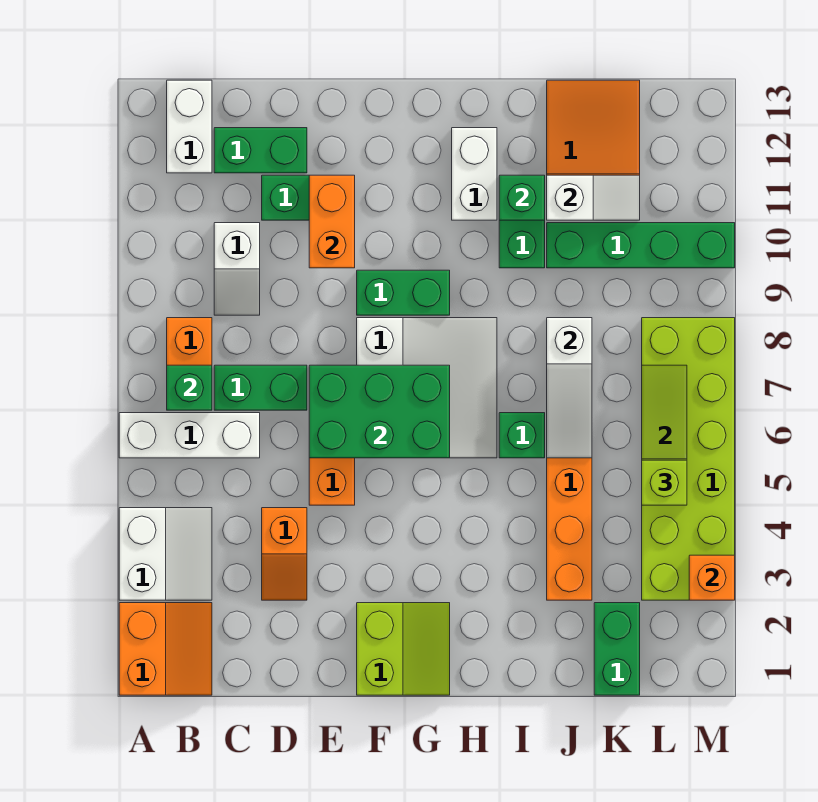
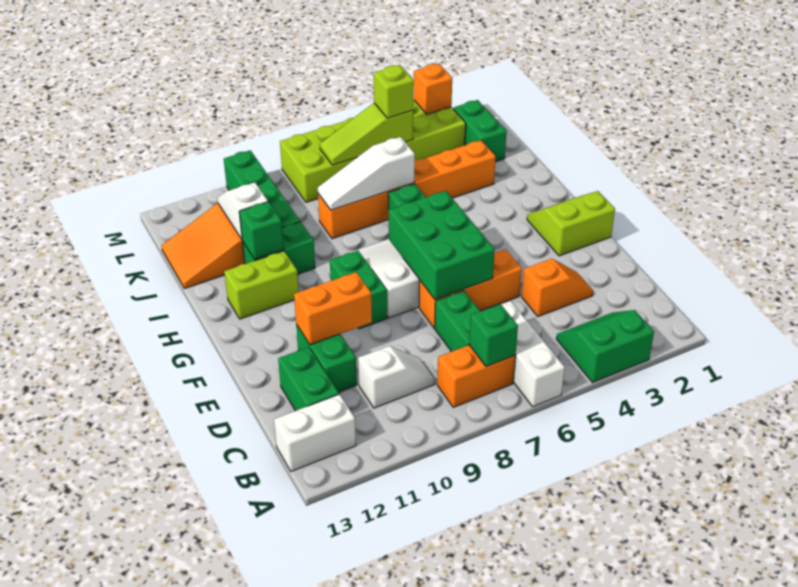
orange slope A1:B2 level 1 top A -> none
white slope A3:B4 level 1 top A -> green slope A3:B4 level 1 top A
white brick H11:H12 level 1 -> lime brick H11:H12 level 1
white slope J6:J8 level 2 top 8 -> white slope J6:J8 level 2 top 6
green brick K1:K2 level 1 -> green brick K2:L2 level 1

